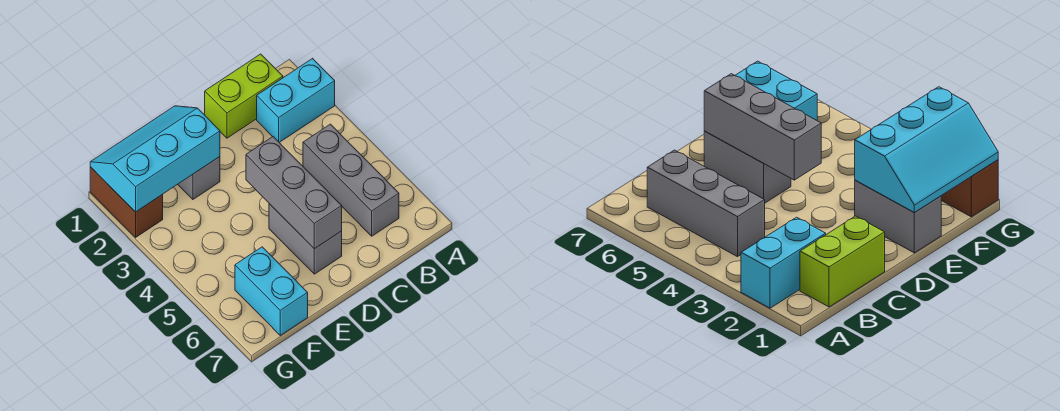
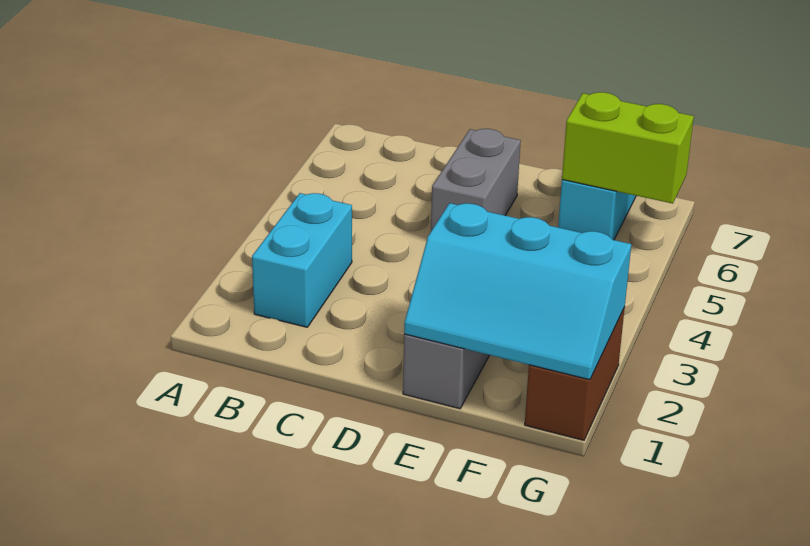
cyan brick A2:B2 level 1 -> cyan brick B2:B3 level 1
lime brick B1:C1 level 1 -> lime brick F6:G6 level 2
grey brick B4:B6 level 1 -> none
grey brick D4:D6 level 2 -> none

